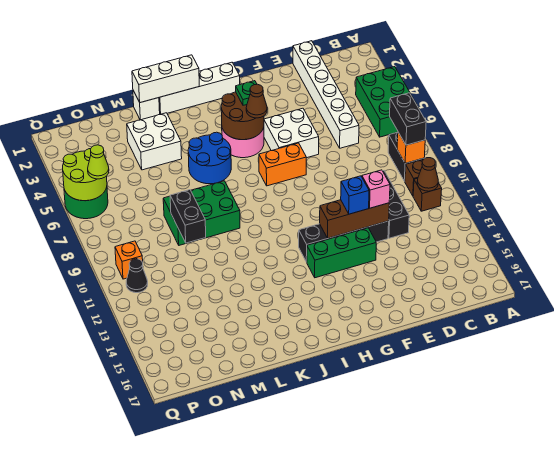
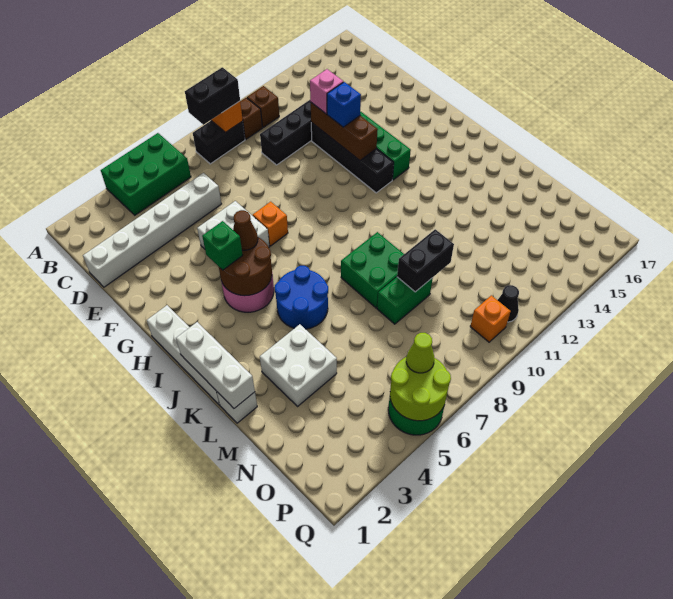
brown cone B11 level 2 -> none
orange brick G7:H7 level 1 -> orange brick G7 level 1
green plate H4 level 3 -> green brick H4 level 3

